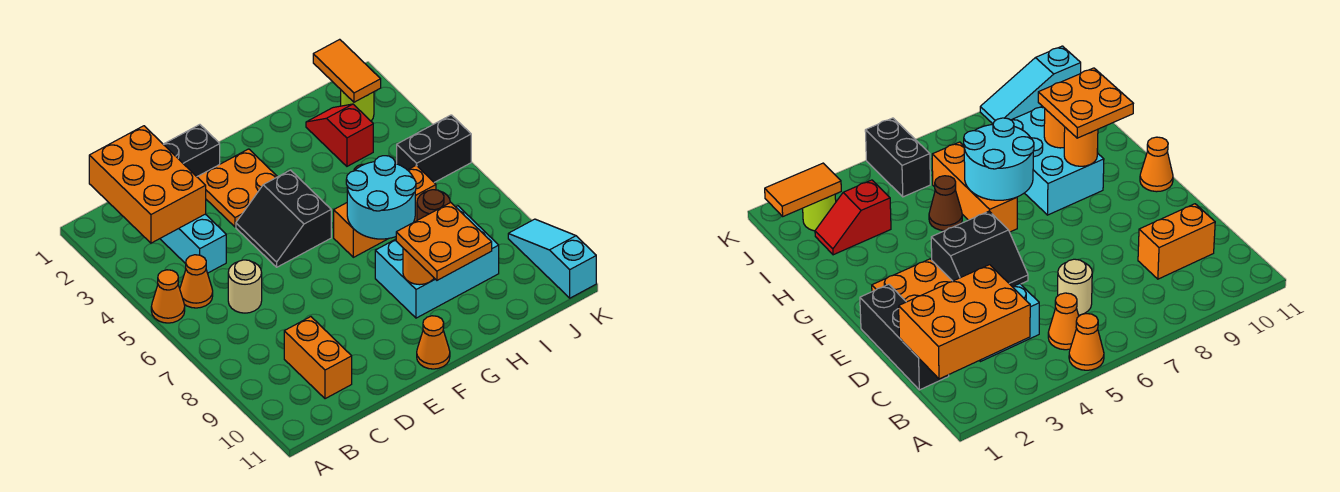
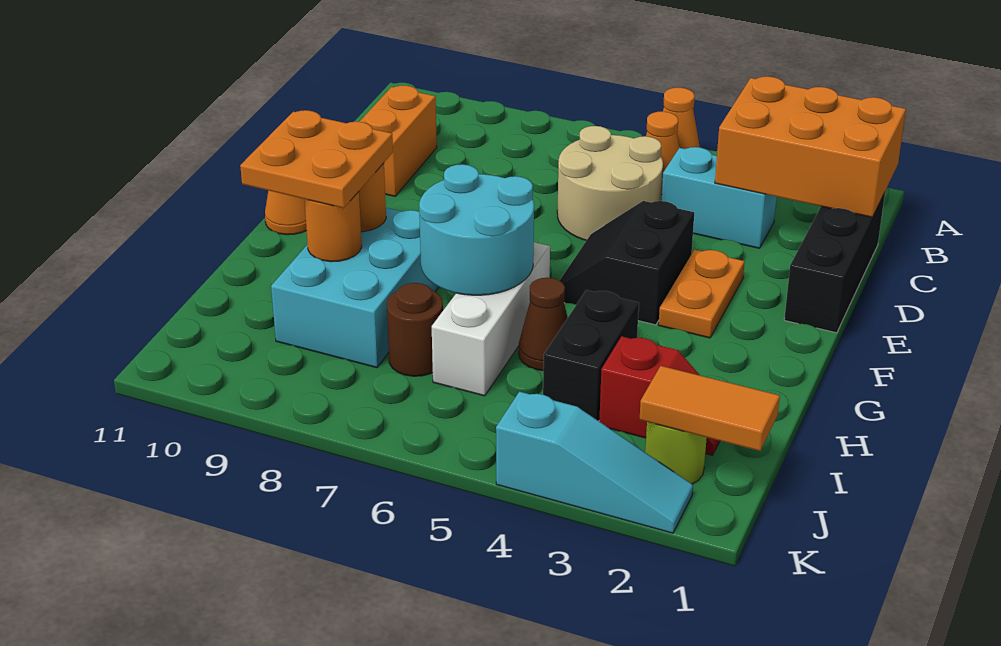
tan round brick C6 level 1 -> tan round brick C5:D6 level 1
orange brick C9:C10 level 1 -> orange brick C10:D10 level 1
orange plate E2:F3 level 1 -> orange plate E3:F3 level 1
black slope E4:F5 level 1 top F -> black slope E4:F5 level 1 top 4
orange brick G6:I6 level 1 -> white brick G6:I6 level 1
black brick J5:K5 level 1 -> black brick H4:I4 level 1
cyan slope K9:K11 level 1 top 11 -> cyan slope K2:K4 level 1 top 4

